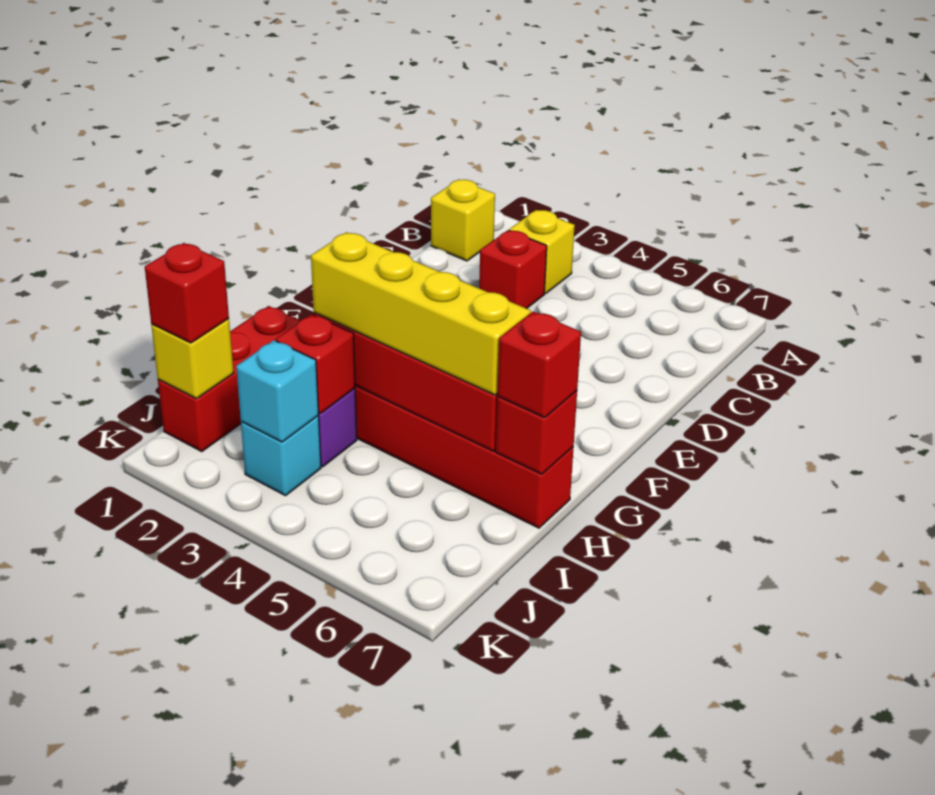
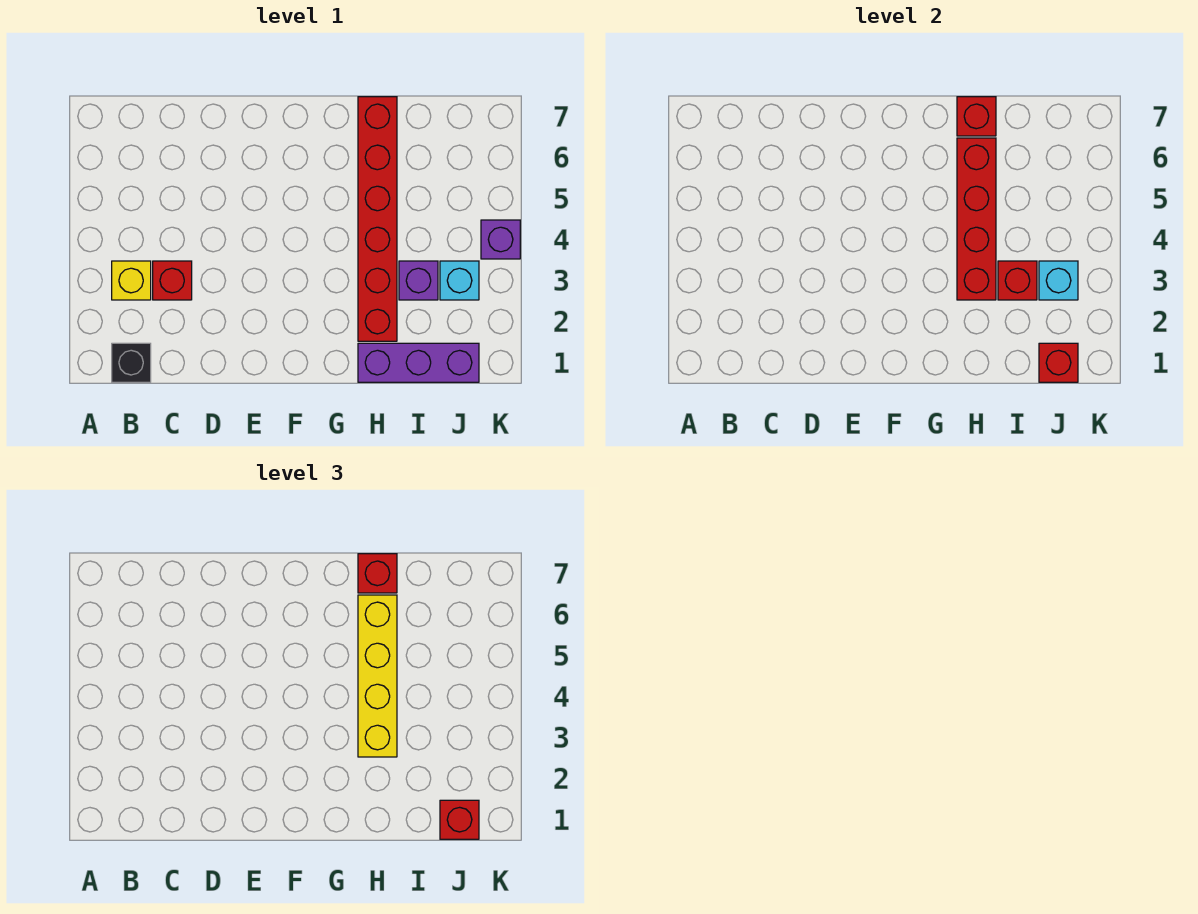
yellow brick B1 level 1 -> black brick B1 level 1
red brick H1:J1 level 1 -> purple brick H1:J1 level 1
yellow brick J1 level 2 -> red brick J1 level 2
none -> purple brick K4 level 1

